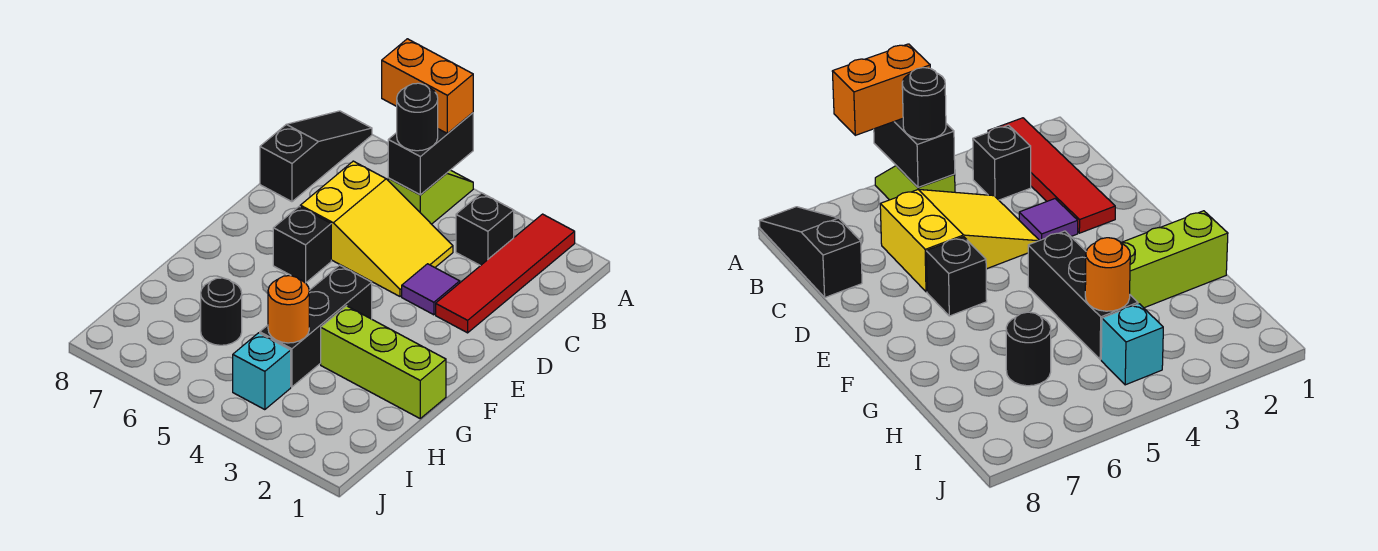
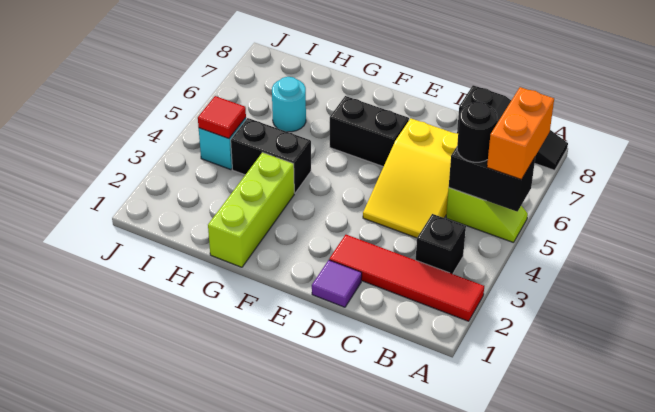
purple tile D3 level 1 -> purple tile D1 level 1
black brick E6 level 1 -> black brick E6:F6 level 1
black brick F4:H4 level 1 -> black brick G4:H4 level 1
orange round brick H4 level 2 -> none
black round brick H6 level 1 -> cyan round brick H6 level 1
none -> red tile I4 level 2

